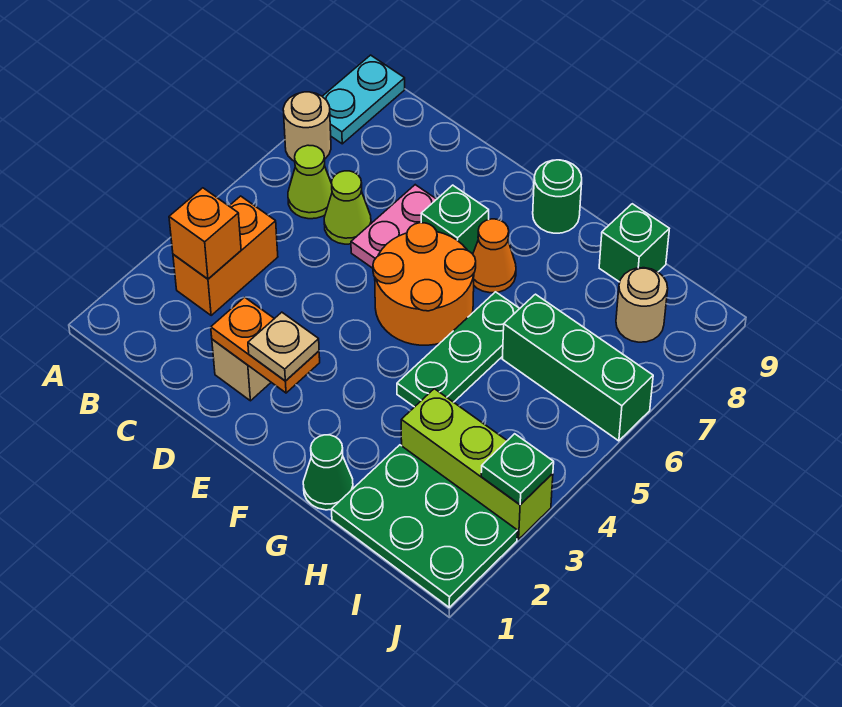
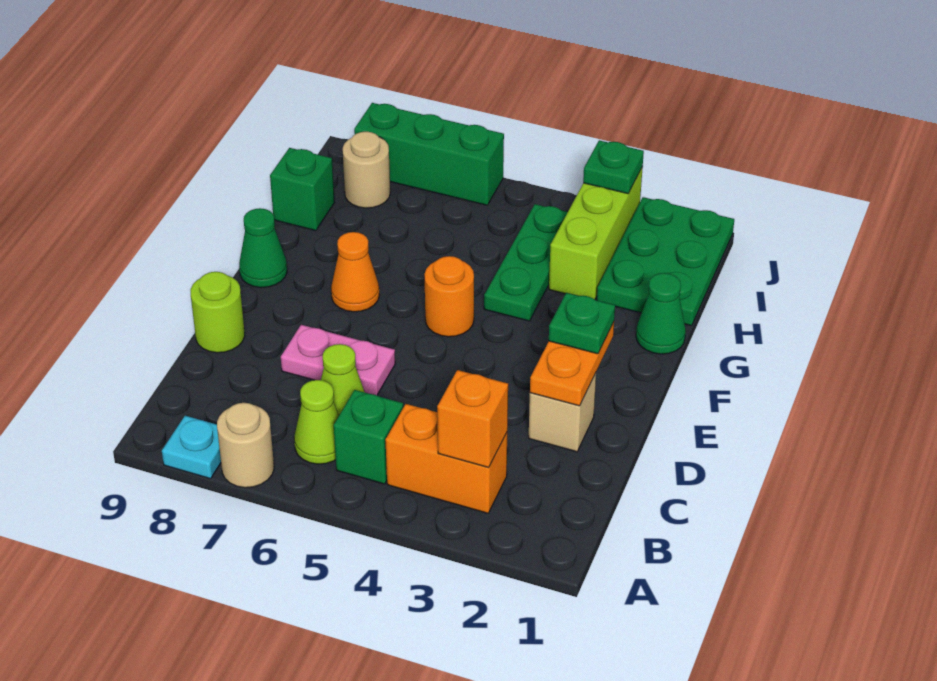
cyan plate A8:A9 level 1 -> cyan plate A8 level 1
none -> lime round brick D9 level 1
tan plate E2 level 3 -> green plate E2 level 3
orange round brick E5:F6 level 1 -> orange round brick F5 level 1
green brick E7 level 1 -> green brick B5 level 1
green round brick F9 level 1 -> green cone F9 level 1
green plate G4:G6 level 1 -> green plate G4:I4 level 1
green brick H6:J6 level 1 -> green brick J6:J8 level 1

